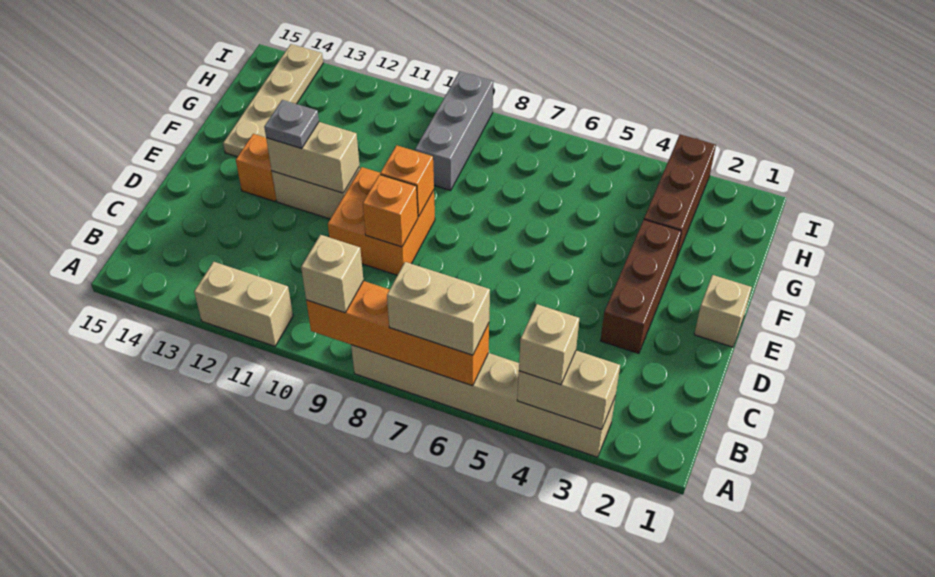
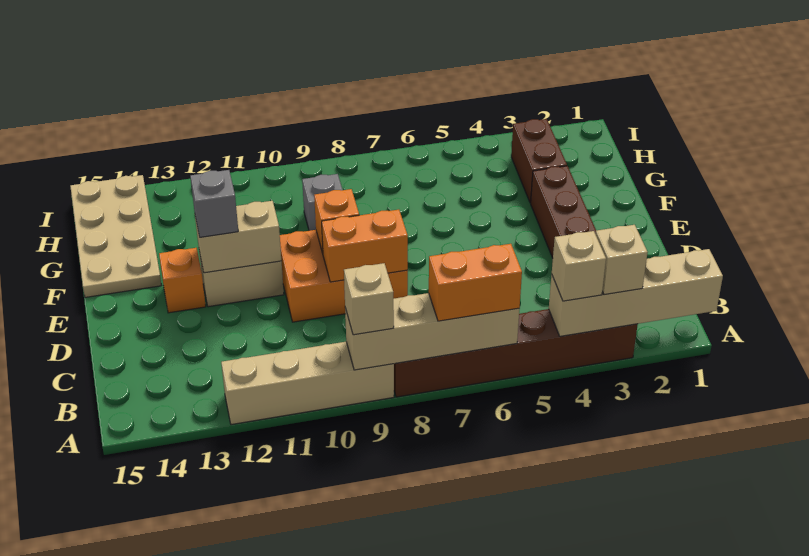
tan brick A3:A8 level 1 -> brown brick A3:A8 level 1
tan brick A3:A4 level 2 -> tan brick A1:A4 level 2
orange brick A6:A9 level 2 -> tan brick A6:A9 level 2
tan brick A6:A7 level 3 -> orange brick A6:A7 level 3
tan brick A11:A12 level 1 -> tan brick A9:A12 level 1
orange brick D9:E10 level 1 -> orange brick D8:E10 level 1
orange brick D9 level 2 -> orange brick D8:D9 level 2
tan brick E1 level 1 -> tan brick A3 level 3
grey plate E12 level 3 -> grey brick E12 level 3
tan plate F14:I14 level 1 -> tan plate F14:I15 level 1
brown brick G3:I3 level 1 -> brown brick G3:H3 level 1
grey brick G9:I9 level 1 -> grey brick G9 level 1

